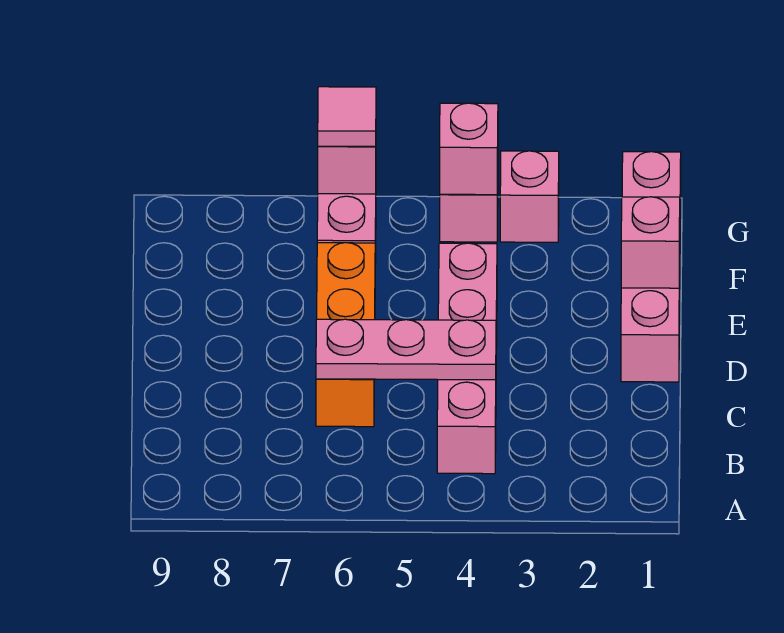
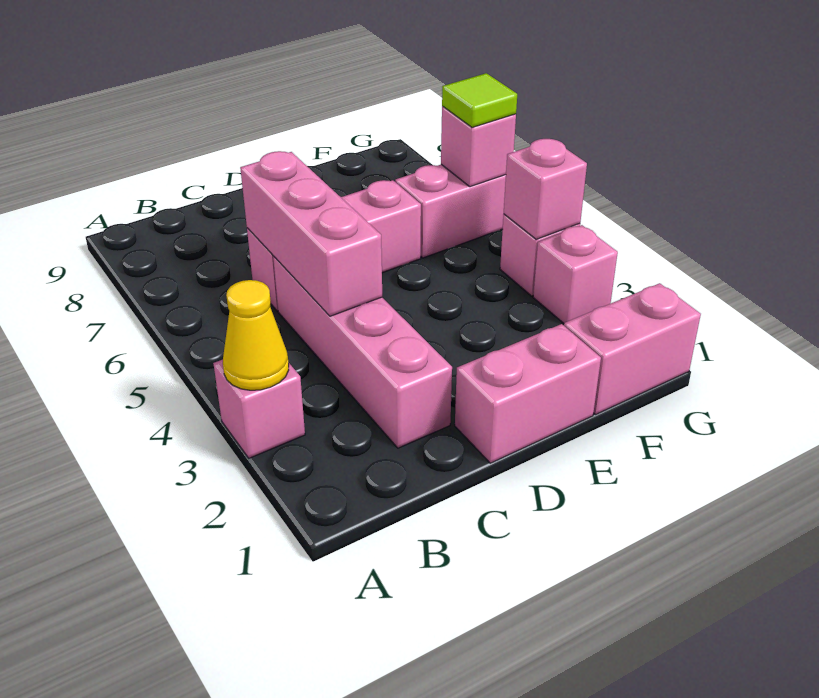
none -> yellow cone A3 level 2
pink brick B4:E4 level 1 -> pink brick C2:C5 level 1
pink plate C4:C6 level 2 -> pink brick C4:C6 level 2
orange brick C6:E6 level 1 -> pink brick C6:E6 level 1
pink brick E1 level 2 -> pink brick A3 level 1
pink tile G6 level 3 -> lime tile G6 level 3

